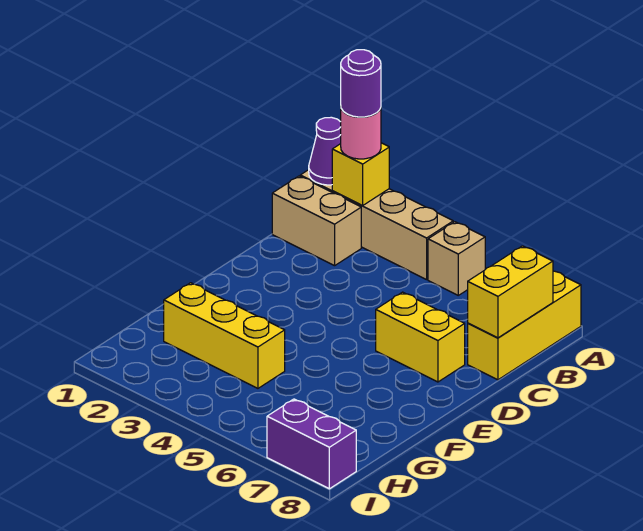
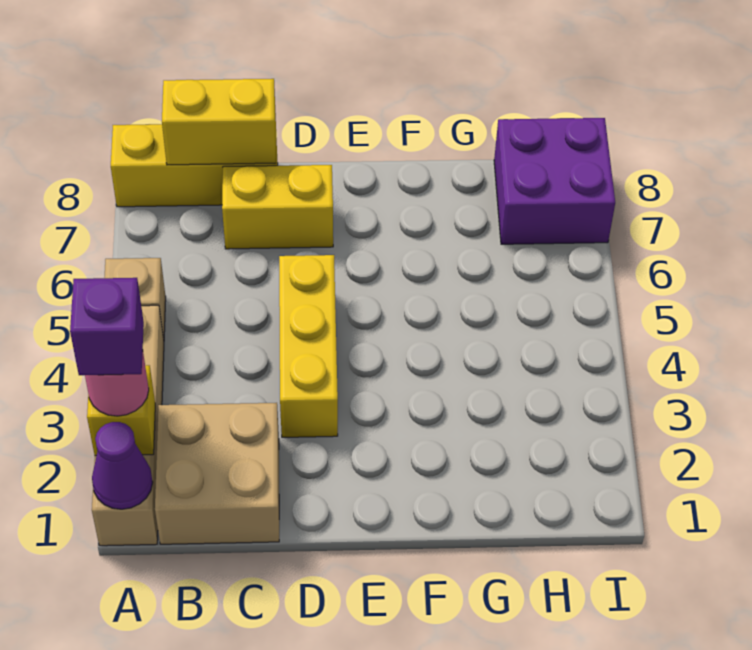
purple round brick A2 level 4 -> purple brick A2 level 4
tan brick B1:B2 level 1 -> tan brick B1:C2 level 1
yellow brick D6:D7 level 1 -> yellow brick C7:D7 level 1
yellow brick G2:G4 level 1 -> yellow brick D3:D5 level 1
purple brick I7:I8 level 1 -> purple brick H7:I8 level 1

